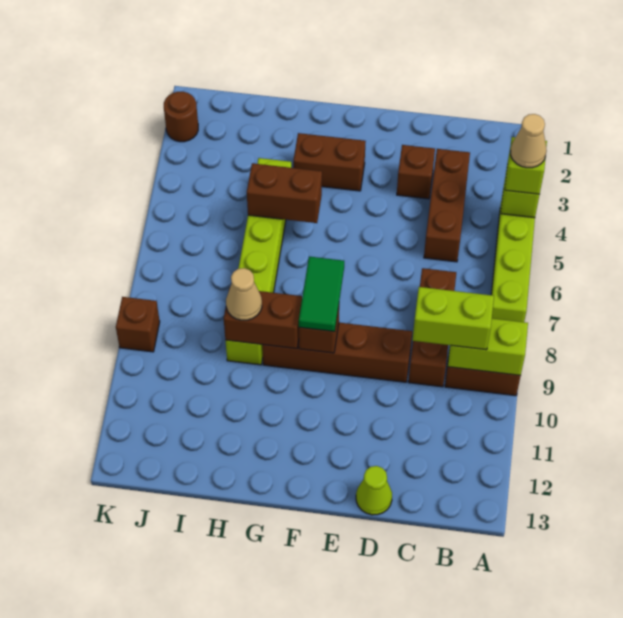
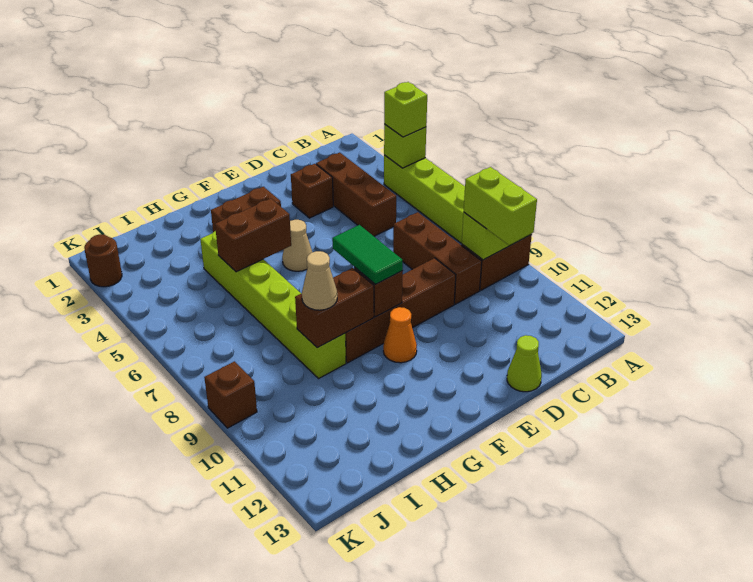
tan cone A4 level 4 -> tan cone F5 level 1
lime brick B9:C9 level 3 -> lime brick B9:B10 level 3
none -> orange cone F10 level 1

